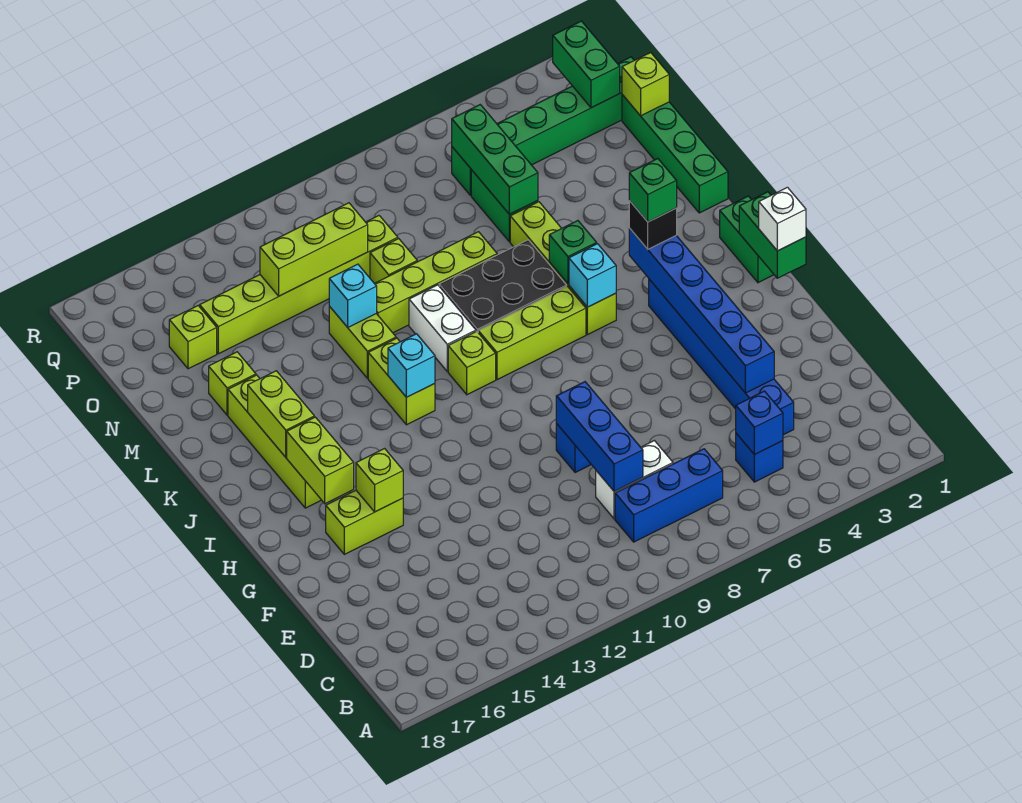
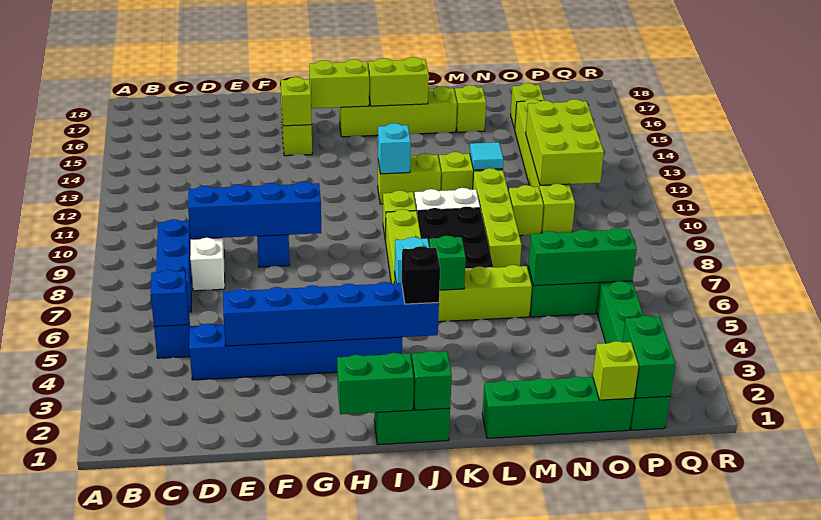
blue brick D9:F9 level 2 -> blue brick D9:G9 level 2
white brick H1 level 3 -> none
green brick J4 level 4 -> green brick J1 level 2
cyan brick M12 level 2 -> cyan tile M12 level 2
lime brick O11:O13 level 2 -> lime brick O11:P13 level 2
green brick P2:Q2 level 2 -> green brick P1:P2 level 2

